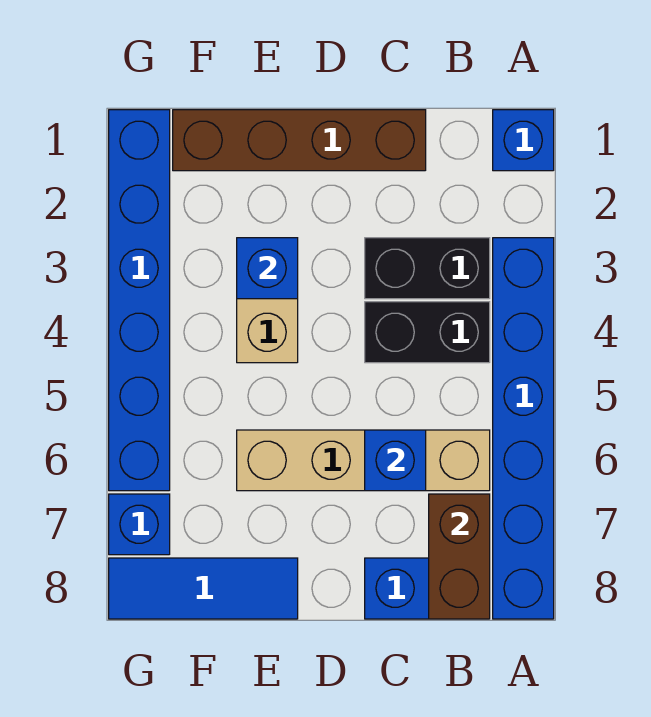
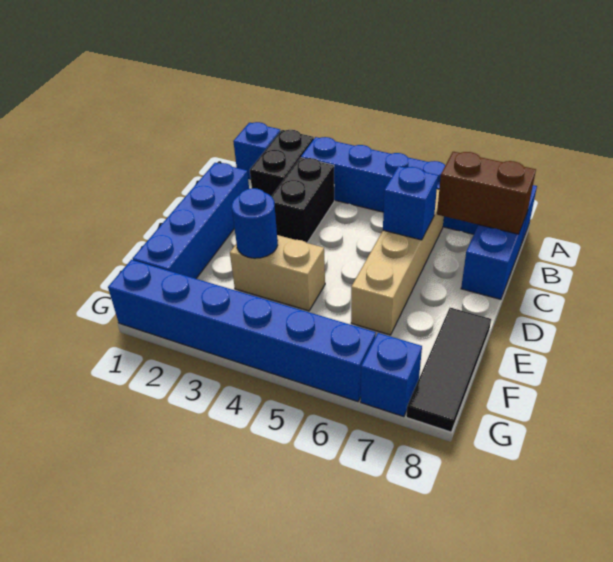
black brick B4:C4 level 1 -> black brick A2:B2 level 1
brown brick C1:F1 level 1 -> blue brick C1:F1 level 1
blue brick E3 level 2 -> blue round brick E3 level 2
blue tile E8:G8 level 1 -> black tile E8:G8 level 1

